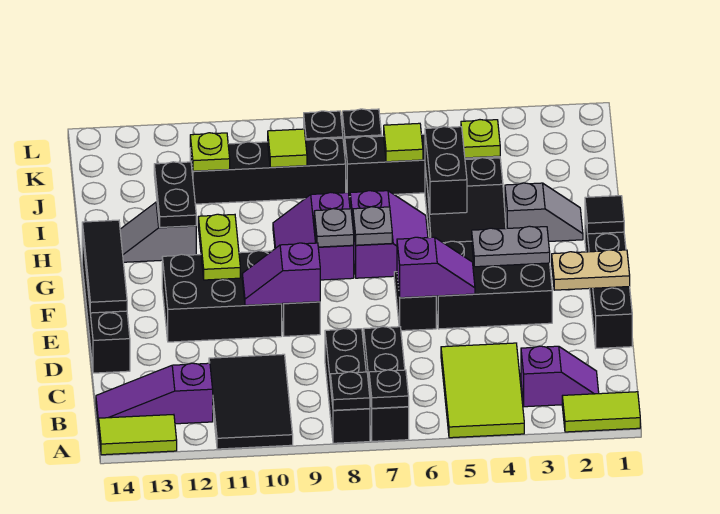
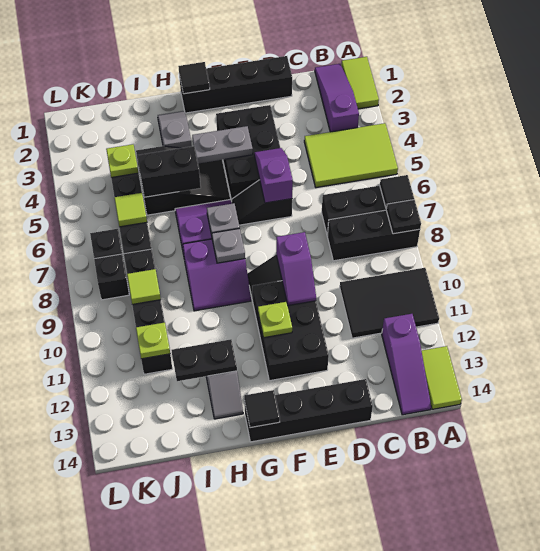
black plate A7 level 2 -> black tile A7 level 2
purple slope B2:B3 level 1 top 3 -> purple slope B1:B3 level 1 top 3
tan plate E1:E2 level 2 -> none
black tile E14:G14 level 2 -> black tile G14 level 2
grey plate F3:F4 level 2 -> grey plate F4:G4 level 2
lime plate F11:G11 level 2 -> lime plate F11 level 2

